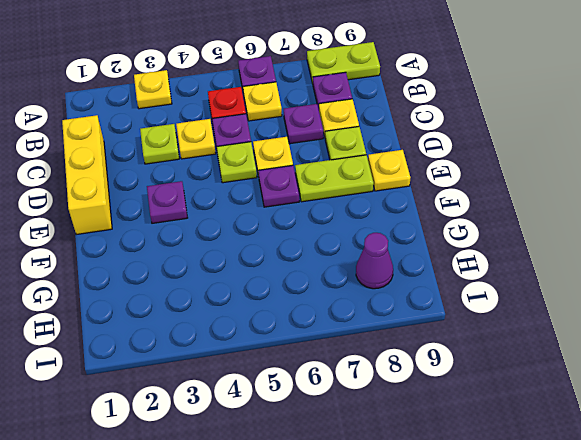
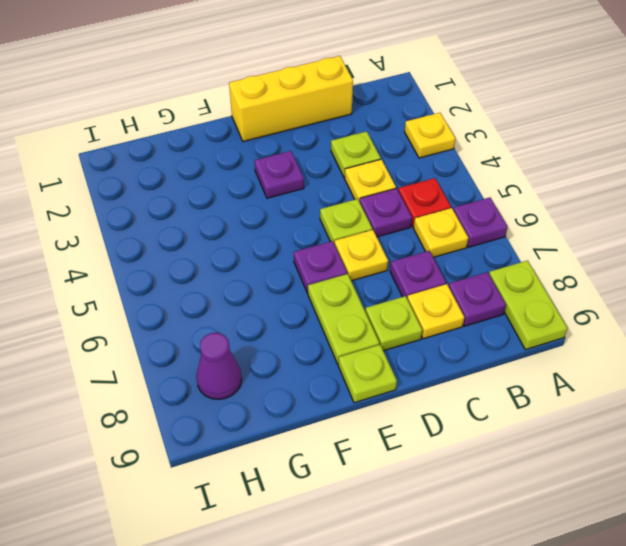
yellow plate E9 level 1 -> lime plate E9 level 1

